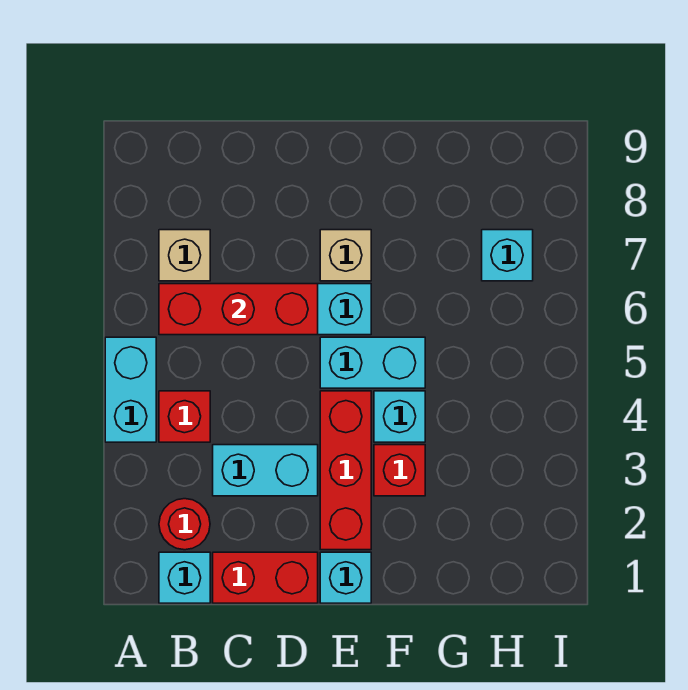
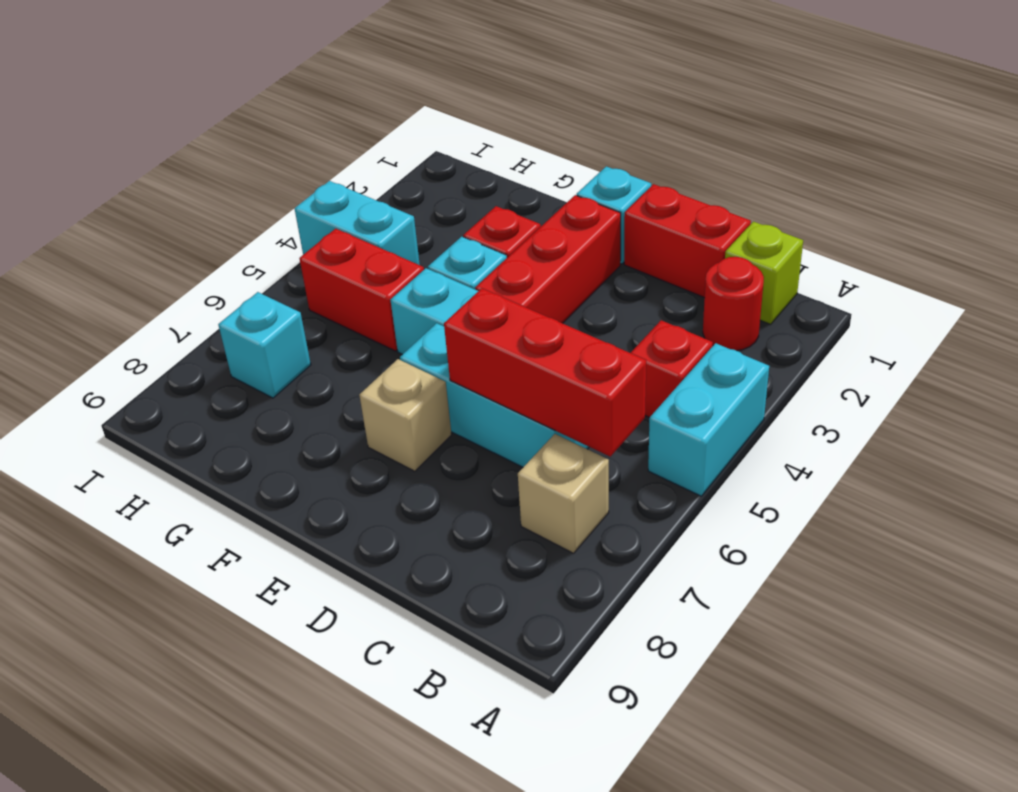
cyan brick B1 level 1 -> lime brick B1 level 1
cyan brick C3:D3 level 1 -> cyan brick H4:I4 level 1
none -> red brick G5:H5 level 1

